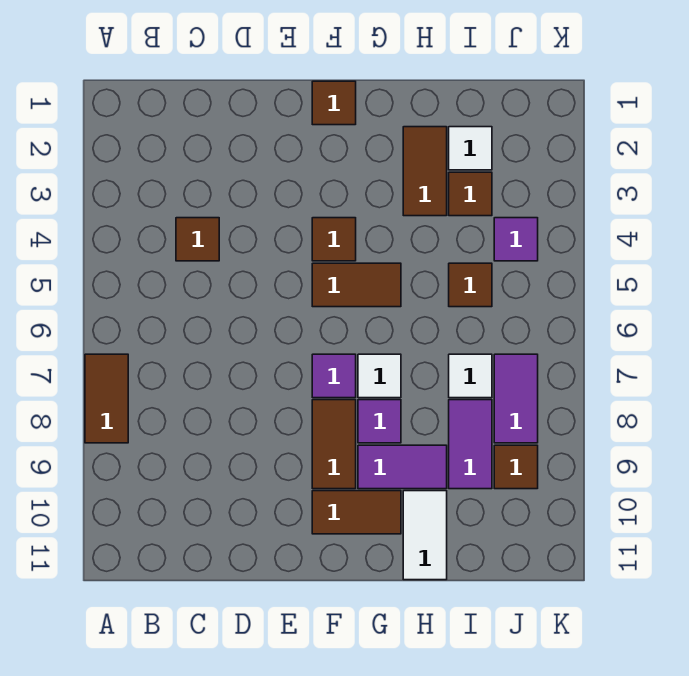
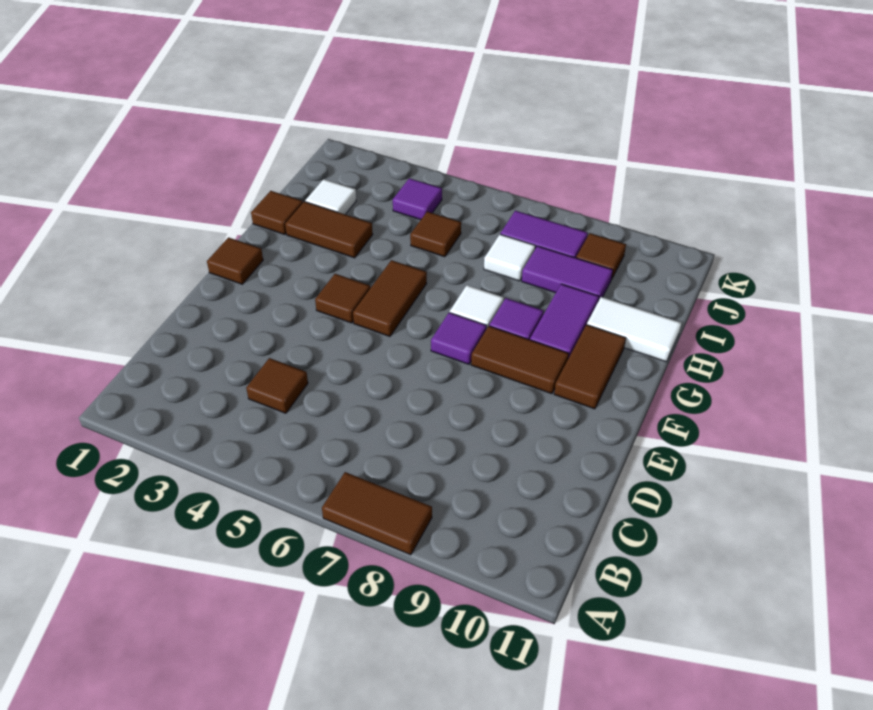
brown tile I3 level 1 -> brown tile H1 level 1

